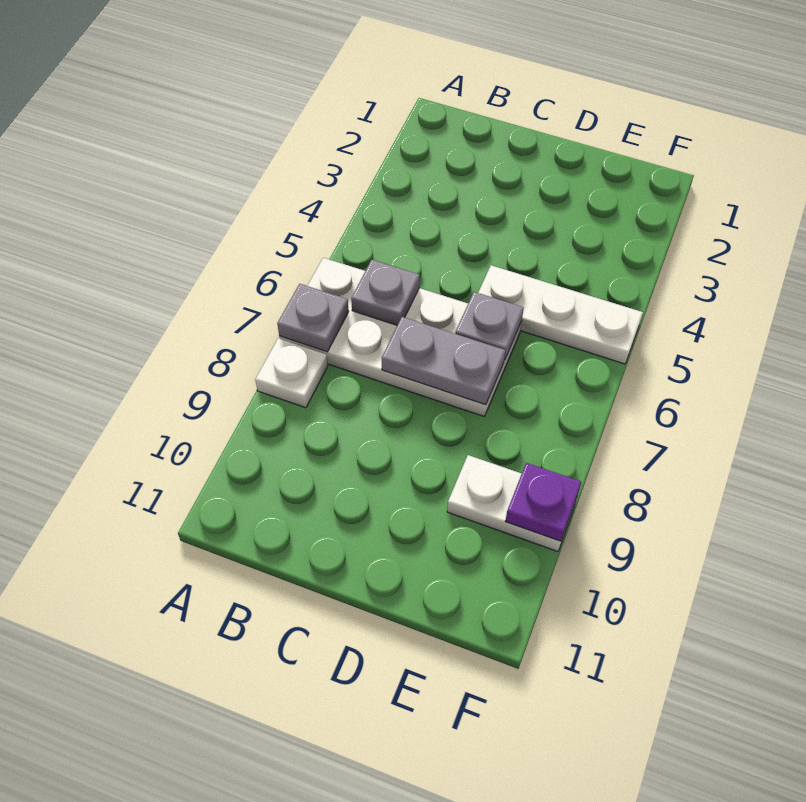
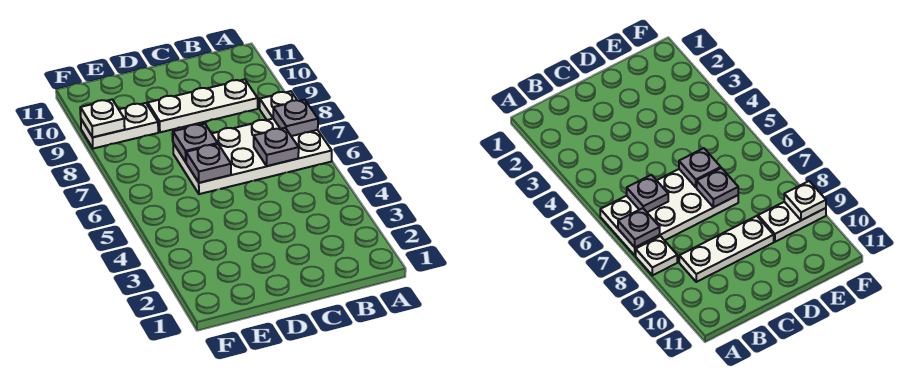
grey plate C7:D7 level 2 -> grey plate D7 level 2
white plate D5:F5 level 1 -> white plate B9:D9 level 1
purple plate F9 level 2 -> white plate F9 level 2

